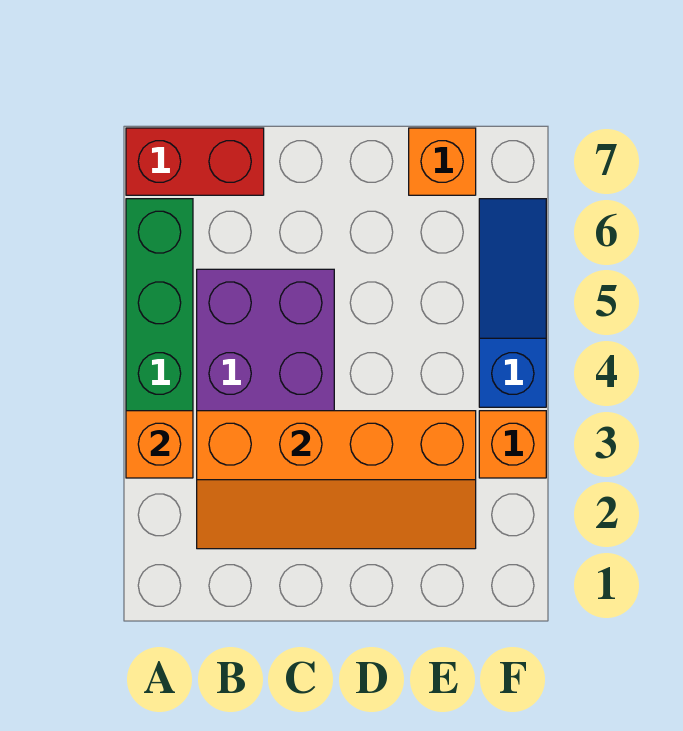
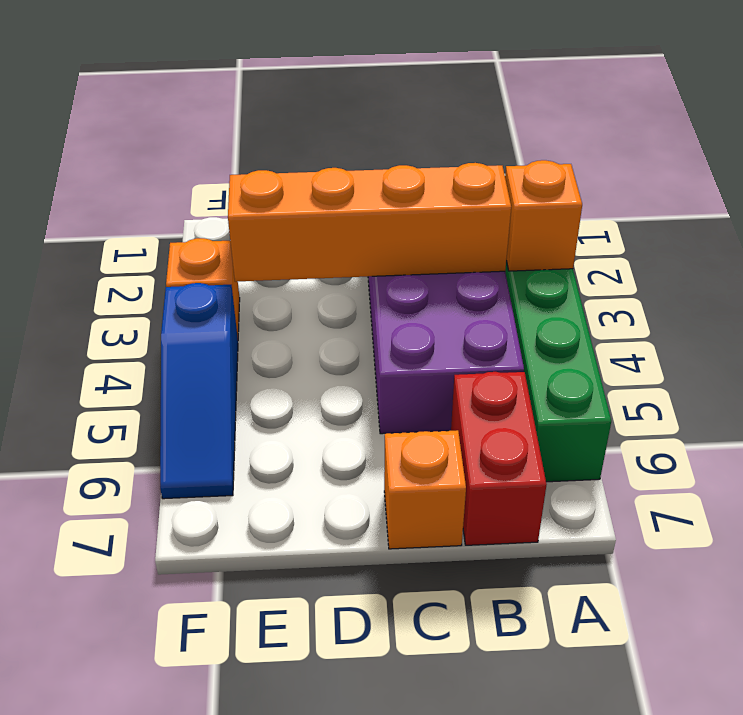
red brick A7:B7 level 1 -> red brick B6:B7 level 1
orange brick E7 level 1 -> orange brick C7 level 1

